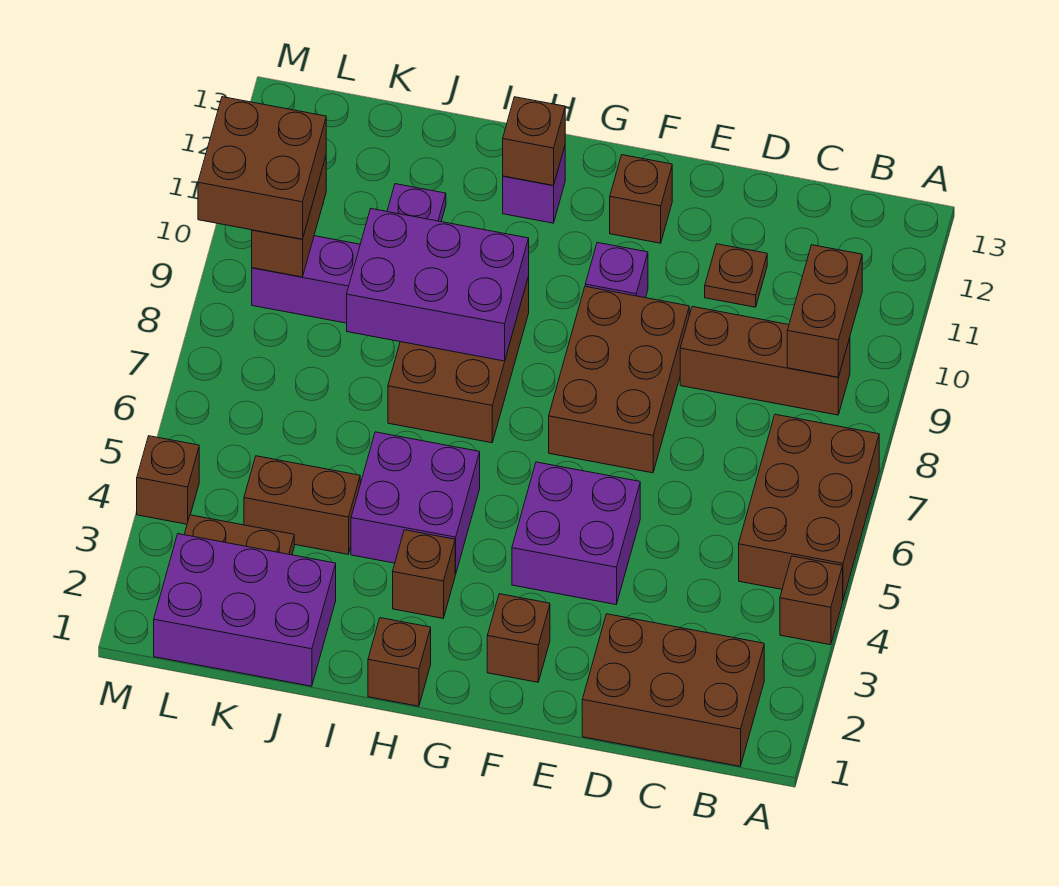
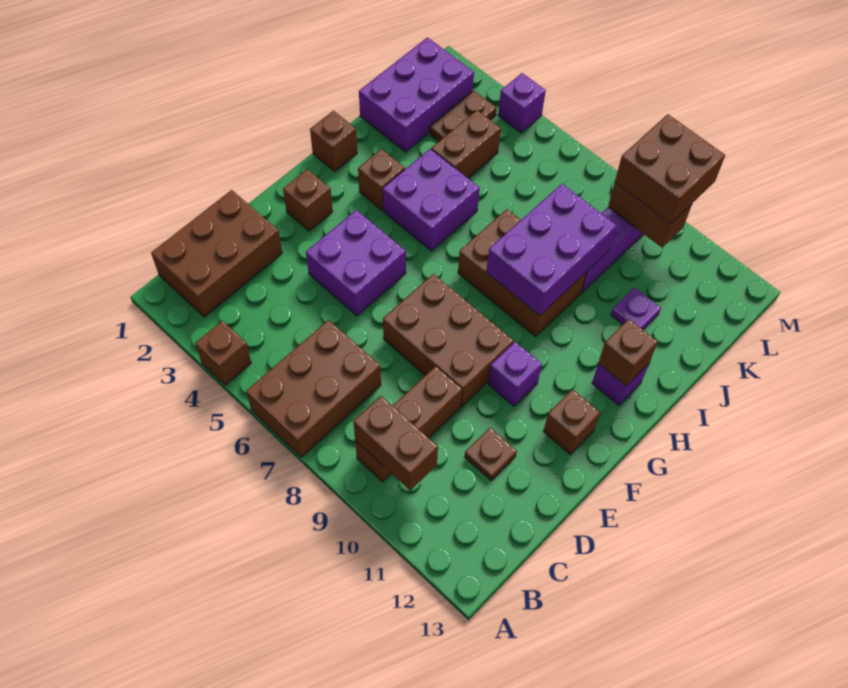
brown brick A5:B7 level 1 -> brown brick A6:C7 level 1
brown brick M4 level 1 -> purple brick M4 level 1

